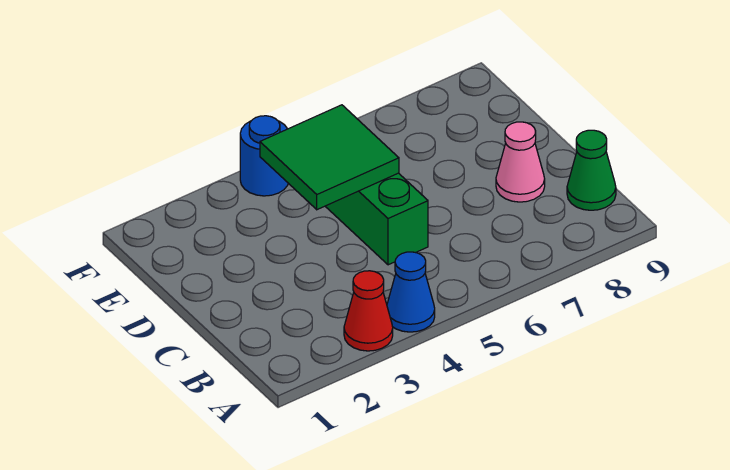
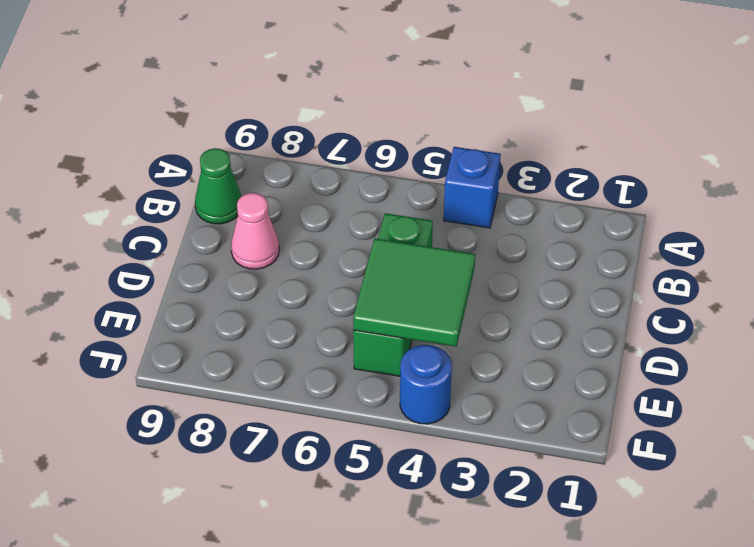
red cone A3 level 1 -> none
blue cone A4 level 1 -> blue brick A4 level 1

